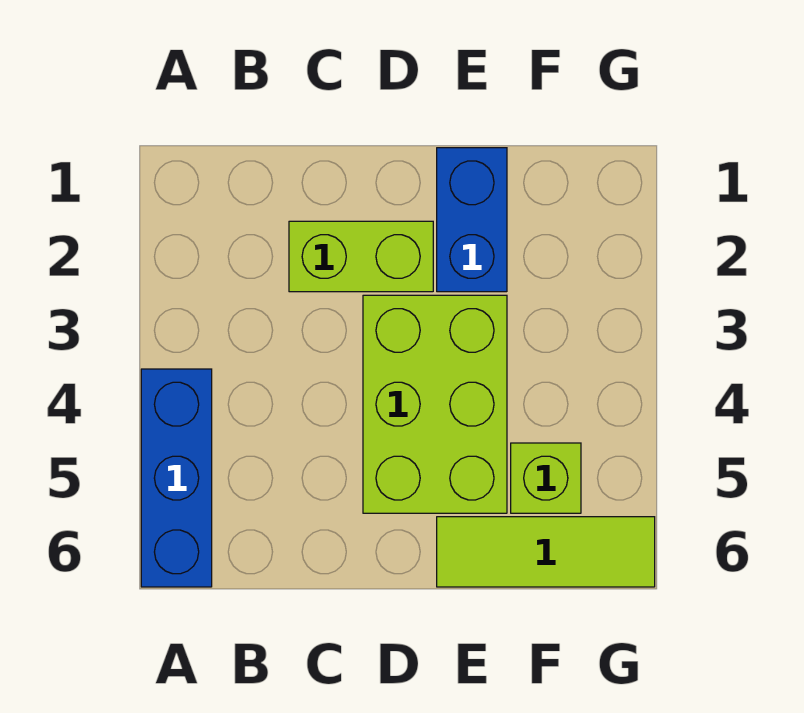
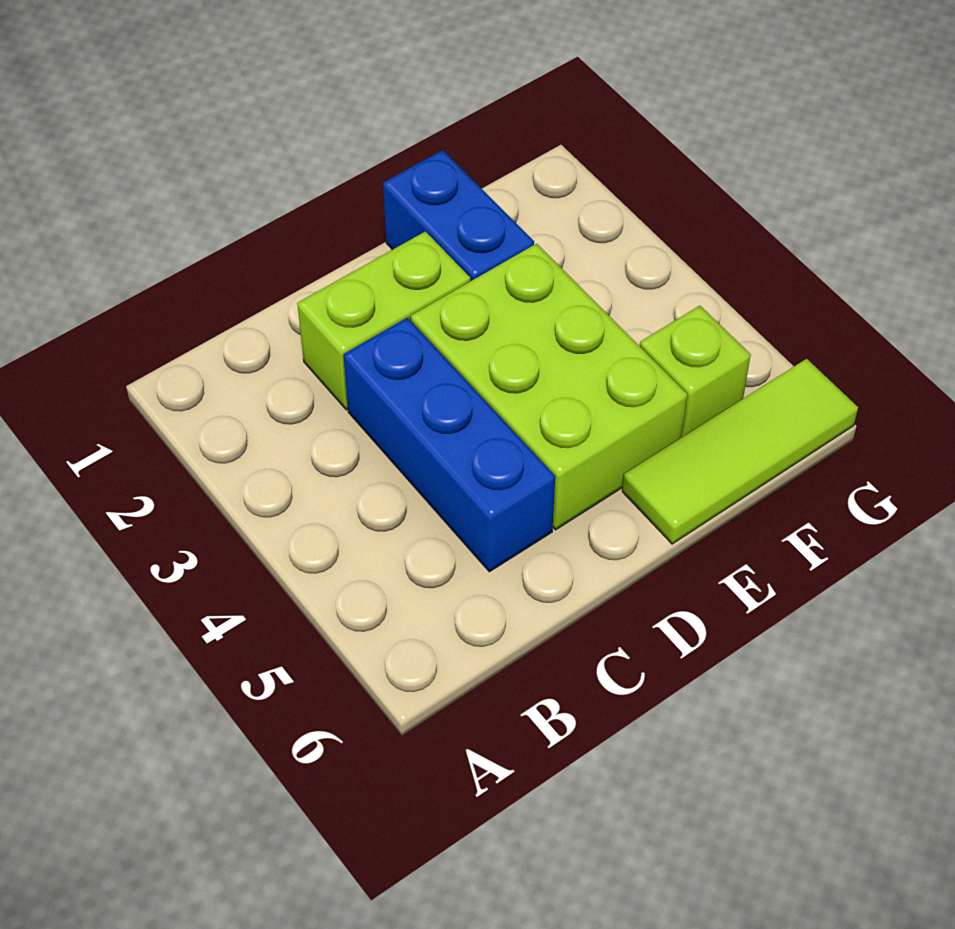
blue brick A4:A6 level 1 -> blue brick C3:C5 level 1

